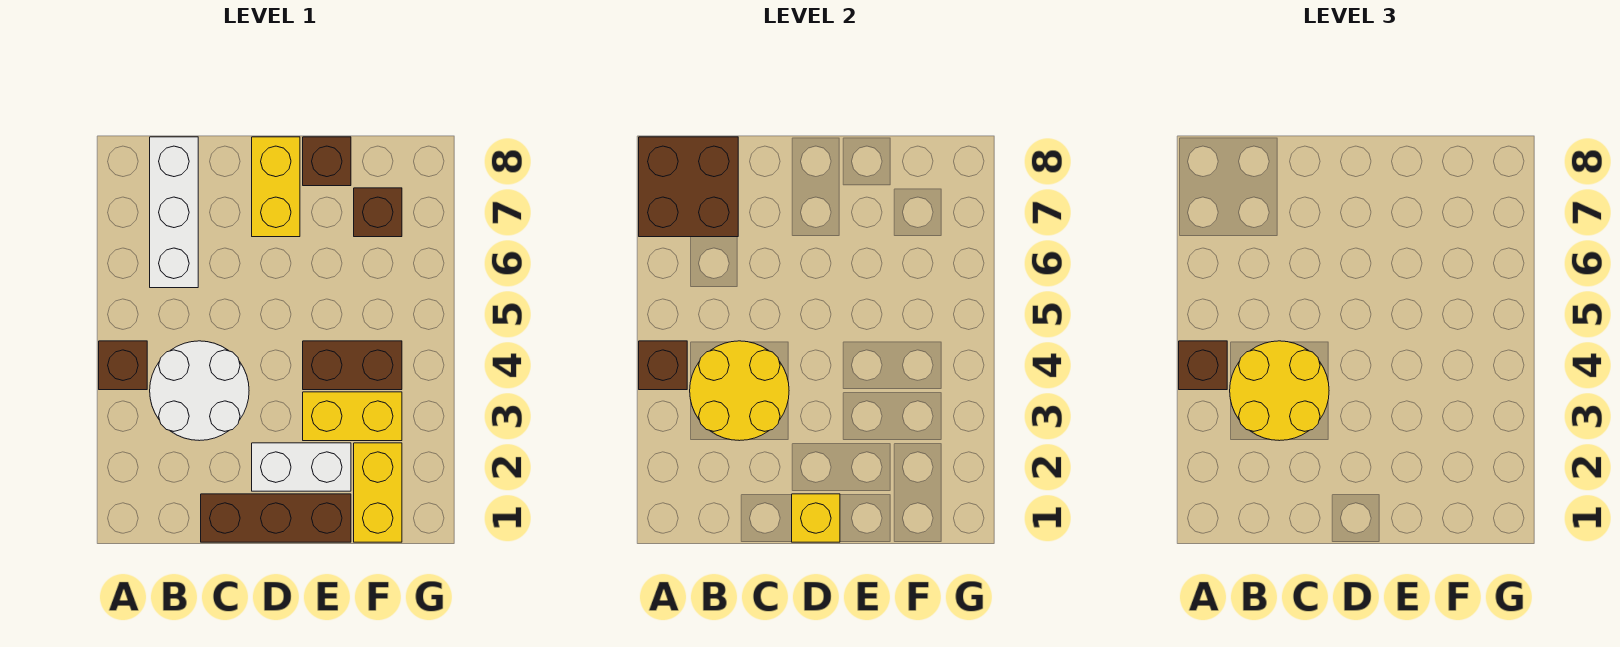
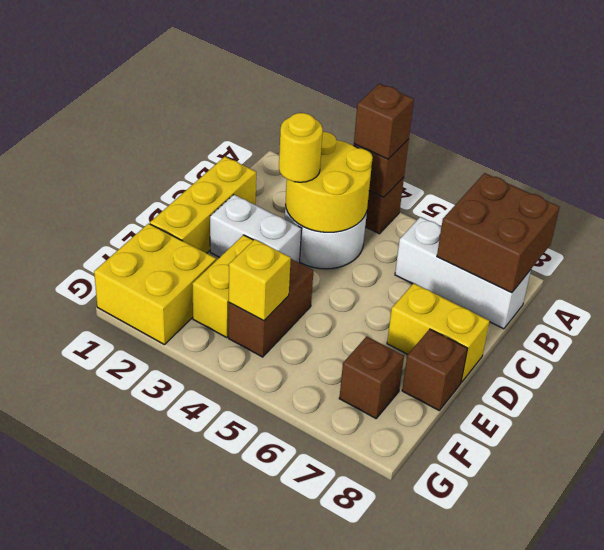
yellow round brick B3:C4 level 3 -> yellow round brick C3 level 3
brown brick C1:E1 level 1 -> yellow brick C1:E1 level 1
yellow brick D1 level 2 -> yellow brick F4 level 2
white brick D2:E2 level 1 -> white brick D2:D3 level 1
yellow brick F1:F2 level 1 -> yellow brick F1:G2 level 1

